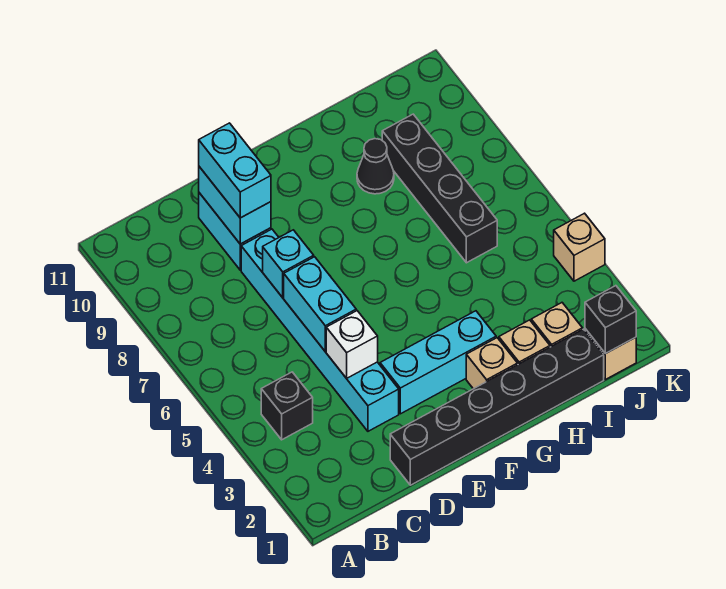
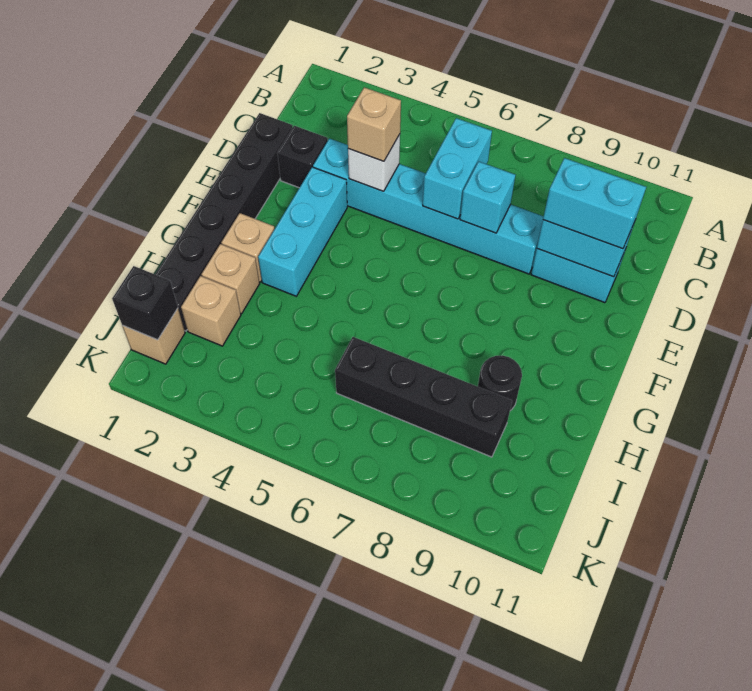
black brick B4 level 1 -> black brick D2 level 1
cyan brick D5:D6 level 2 -> cyan brick C6:D6 level 2
black cone H9 level 1 -> black round brick H9 level 1
tan brick K4 level 1 -> tan brick D4 level 3

